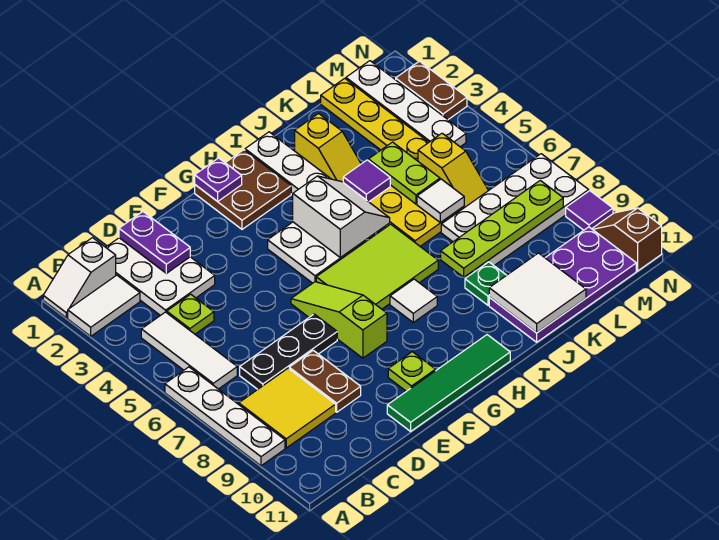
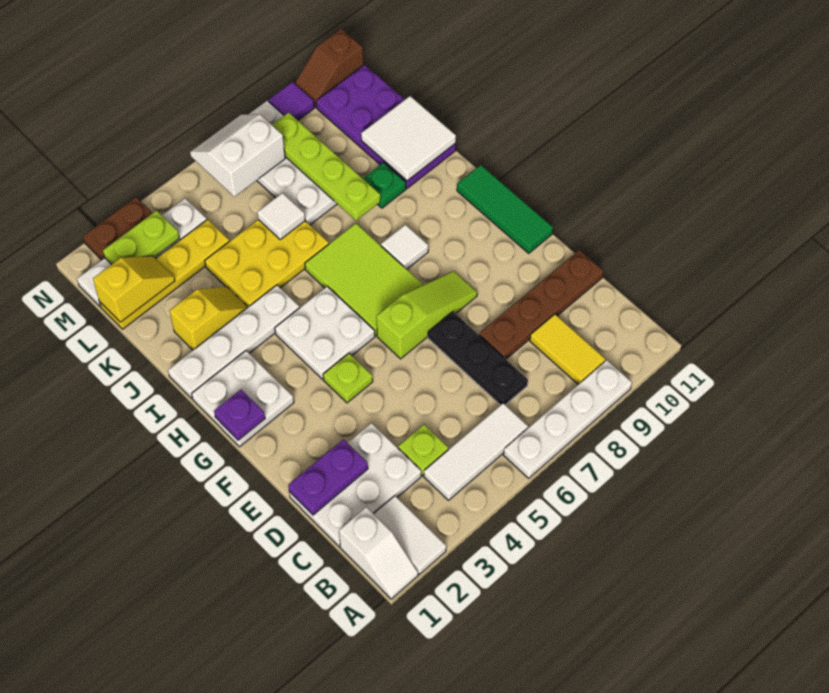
yellow tile B8:C9 level 1 -> yellow tile B9:C9 level 1
brown plate D8:D9 level 1 -> brown plate D8:D11 level 1
green tile E11:H11 level 1 -> green tile F11:H11 level 1
lime slope F6:F8 level 1 top 8 -> lime slope F6:F8 level 1 top 6
lime plate F10 level 1 -> lime plate F4 level 1
brown plate G1:H2 level 1 -> white plate G1:H2 level 1
white slope H4:I5 level 2 top H -> white slope M6:N7 level 2 top M
purple tile J4 level 2 -> none
lime plate K4:K5 level 2 -> lime plate M2:M3 level 2
yellow slope L5:L6 level 1 top 5 -> yellow slope L1:L2 level 2 top 1

